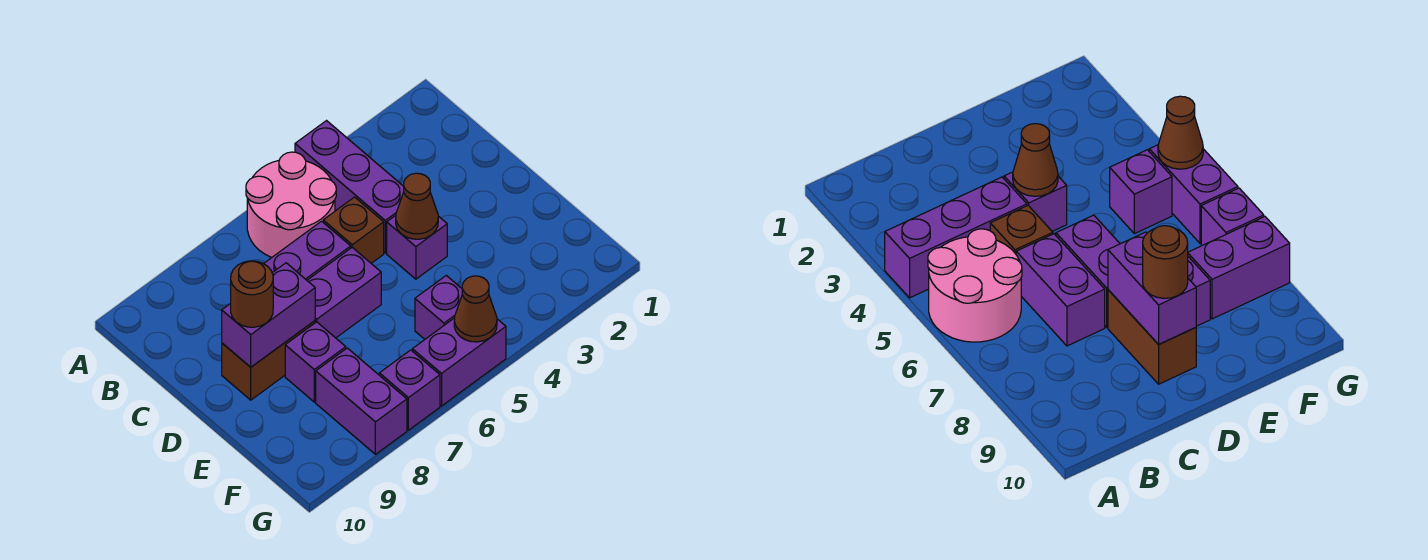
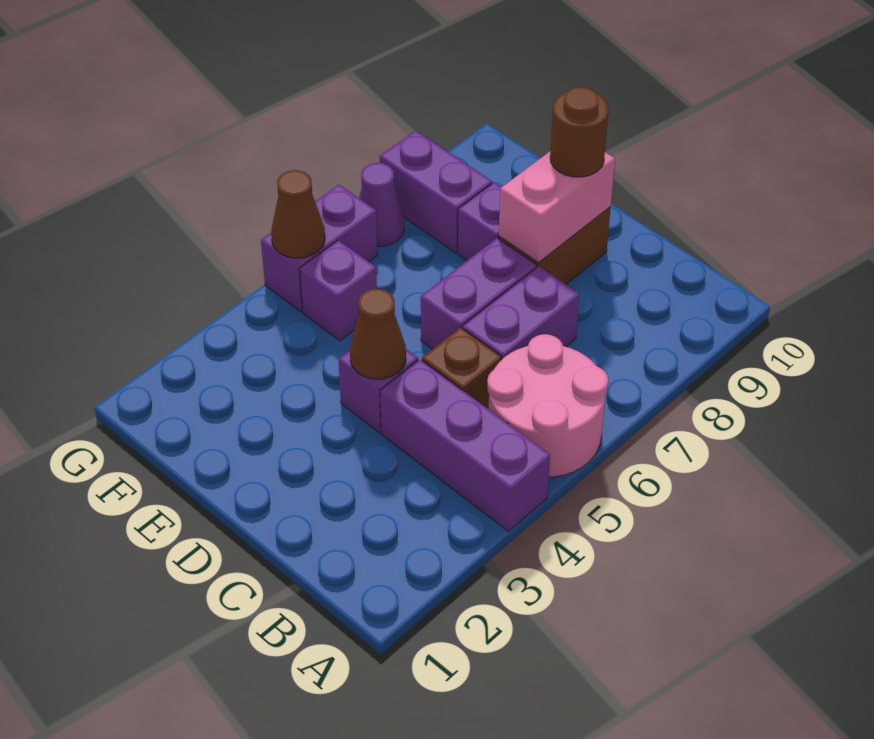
purple brick D8:D9 level 2 -> pink brick D8:D9 level 2
purple brick G7 level 1 -> purple cone G7 level 1

